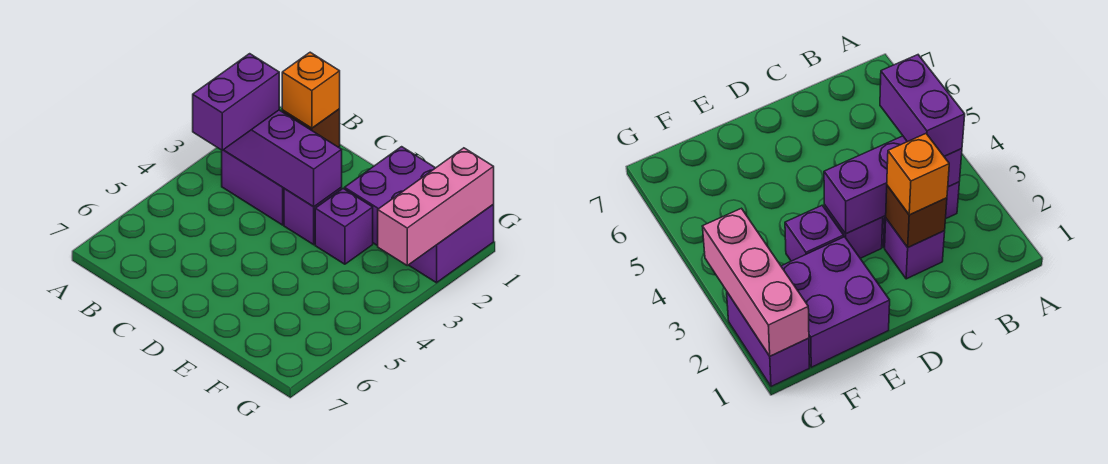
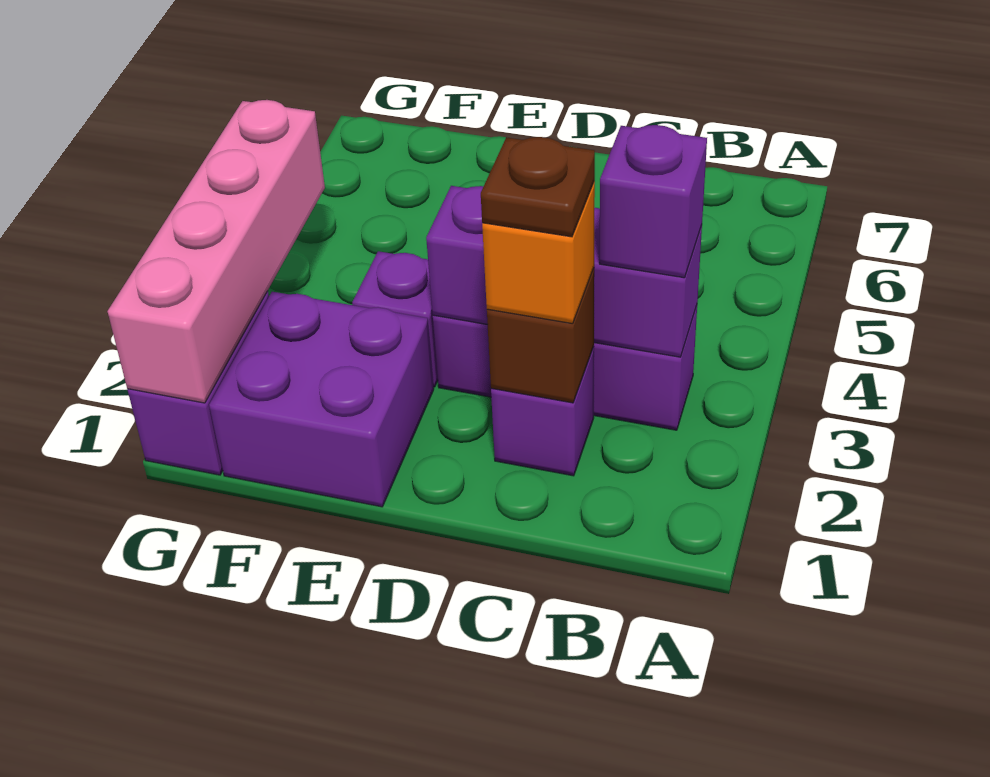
purple brick B3:B4 level 3 -> purple brick B3 level 3
none -> brown plate C2 level 4
pink brick G1:G3 level 2 -> pink brick G1:G4 level 2

